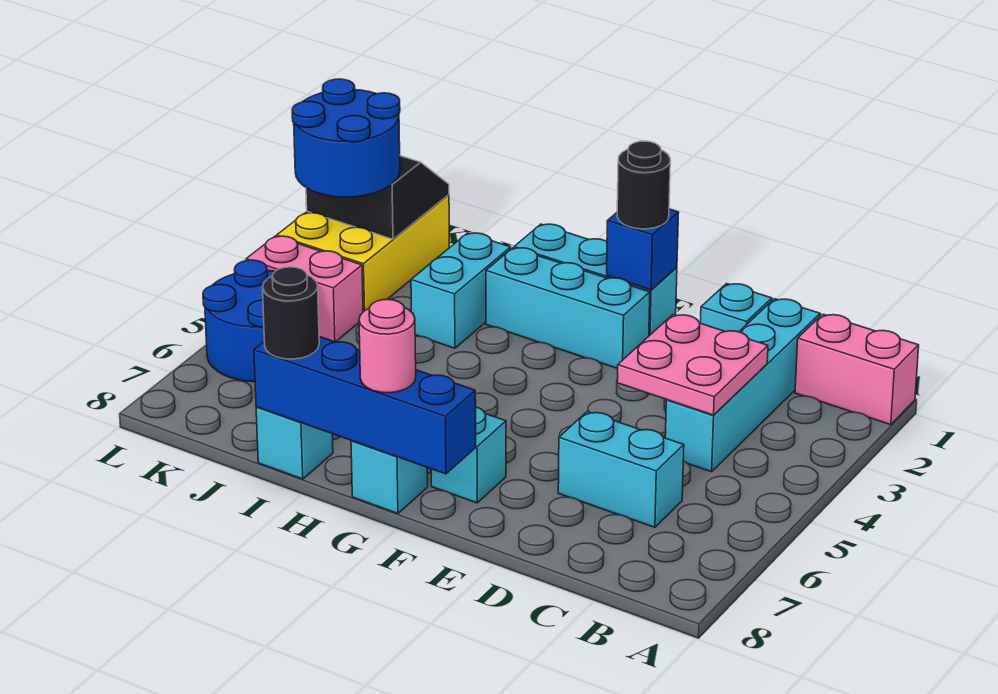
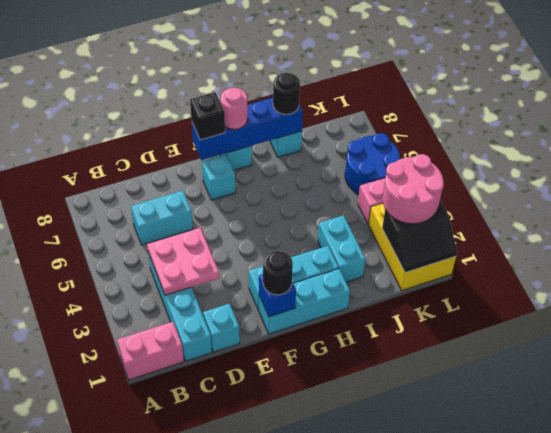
none -> black brick F8 level 3
blue round brick K2:L3 level 3 -> pink round brick K2:L3 level 3

